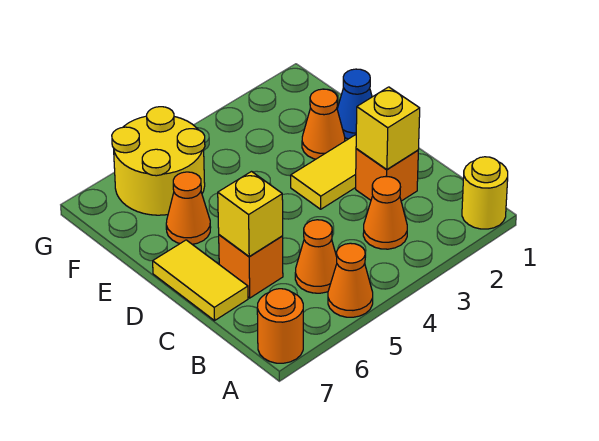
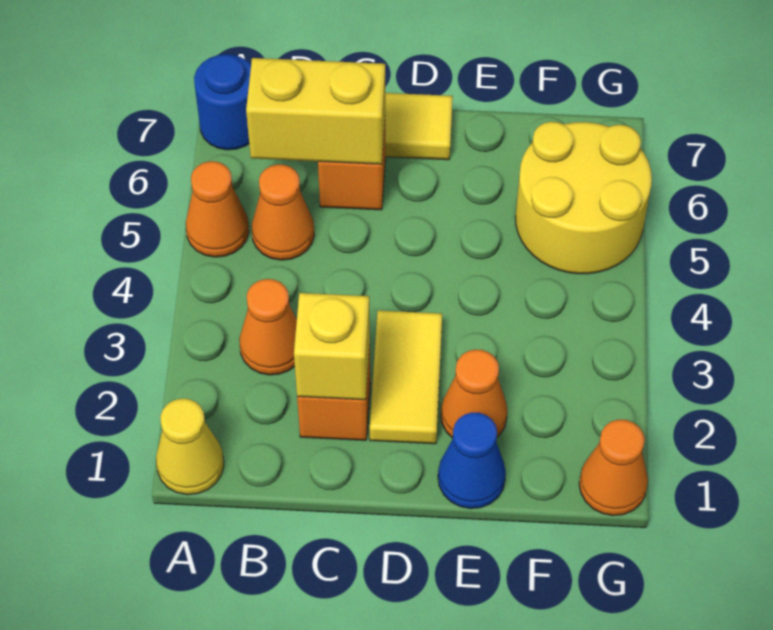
yellow round brick A1 level 1 -> yellow cone A1 level 1
orange round brick A7 level 1 -> blue round brick A7 level 1
yellow brick C6 level 2 -> yellow brick B6:C6 level 2
orange cone E6 level 1 -> orange cone G1 level 1

